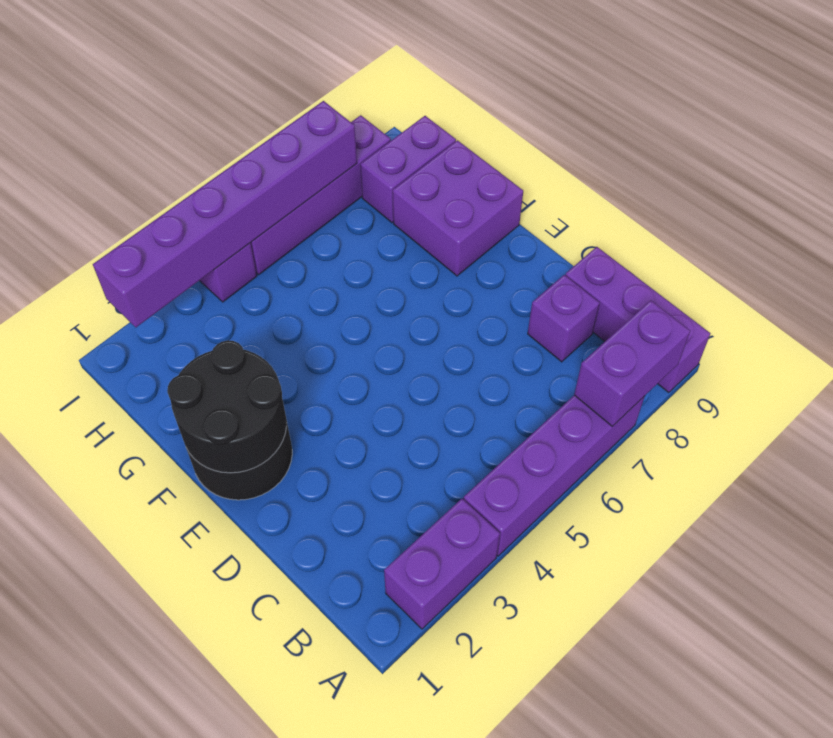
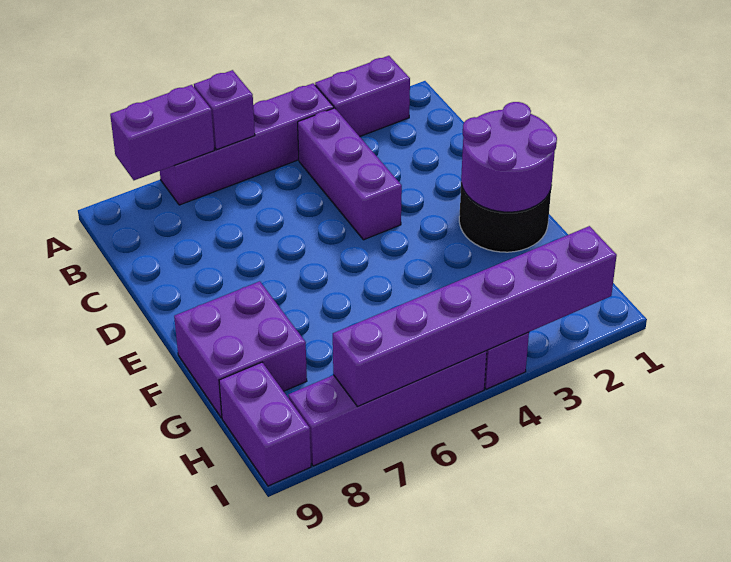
purple brick A9:C9 level 1 -> purple brick B4:D4 level 1
purple brick C8 level 1 -> purple brick A6 level 2
black round brick E1:F2 level 2 -> purple round brick E1:F2 level 2
purple brick H8:H9 level 1 -> purple brick H9:I9 level 1

